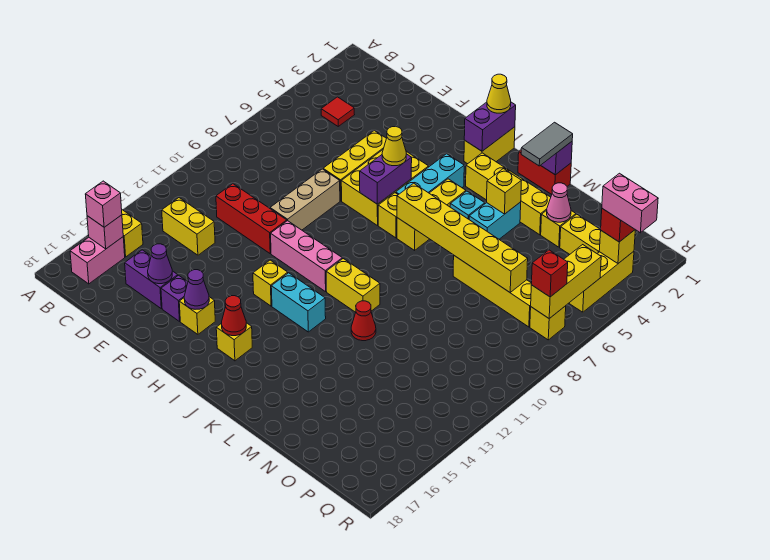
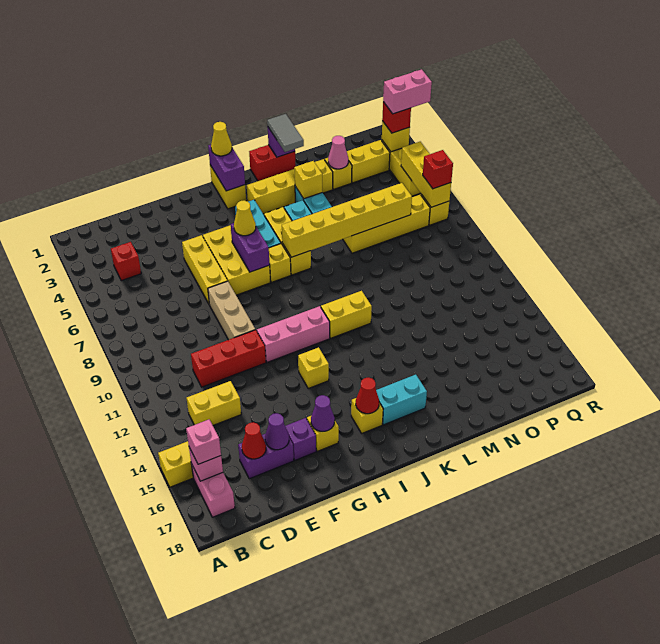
red tile C4 level 1 -> red brick C4 level 1
cyan brick I13:J13 level 1 -> cyan brick J16:K16 level 1
red cone L12 level 1 -> red cone D16 level 2

